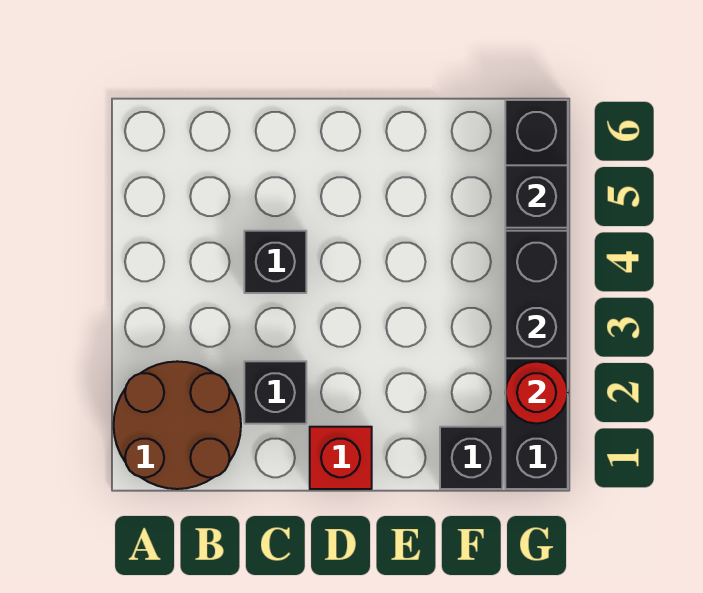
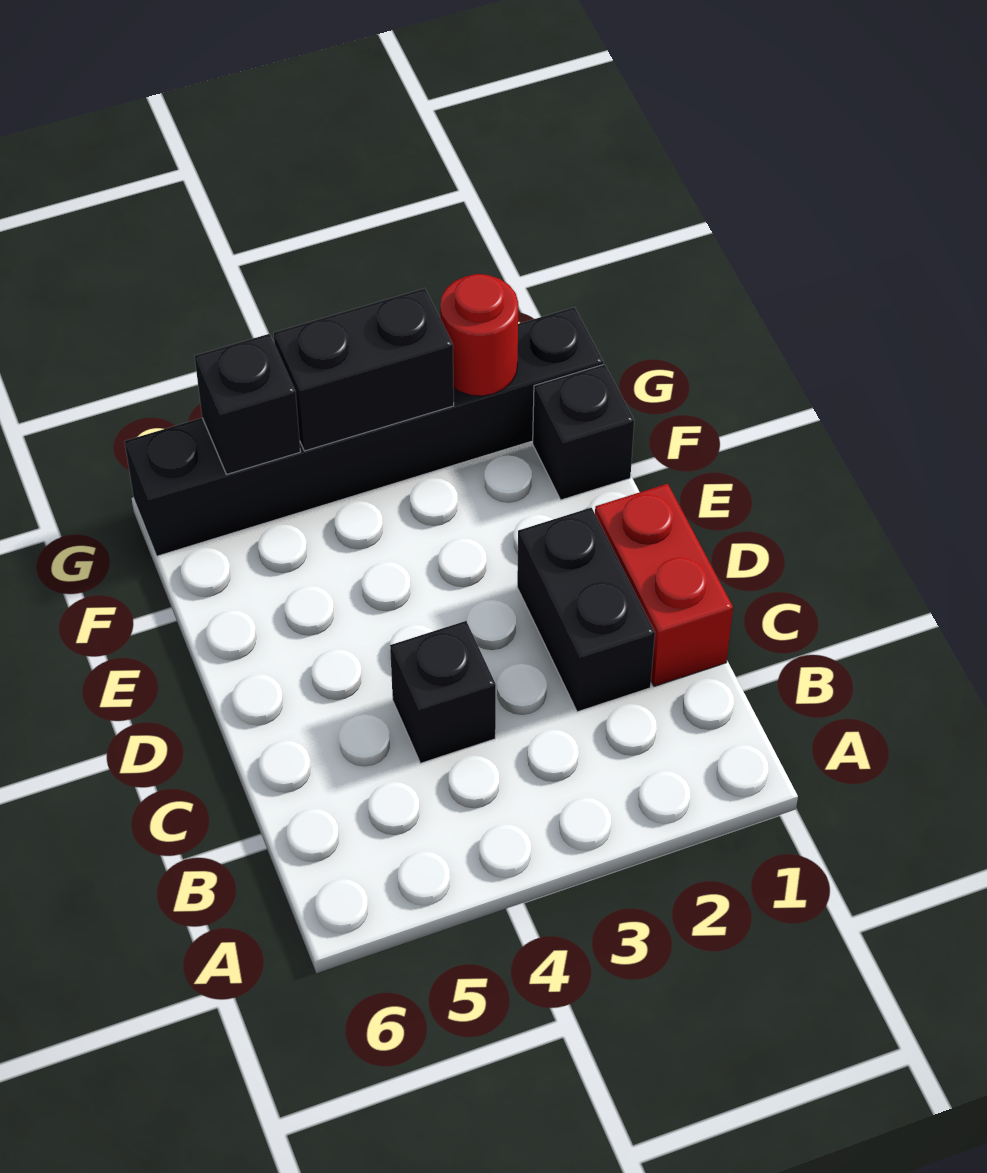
brown round brick A1:B2 level 1 -> none
black brick C2 level 1 -> black brick C2:D2 level 1
red brick D1 level 1 -> red brick C1:D1 level 1

